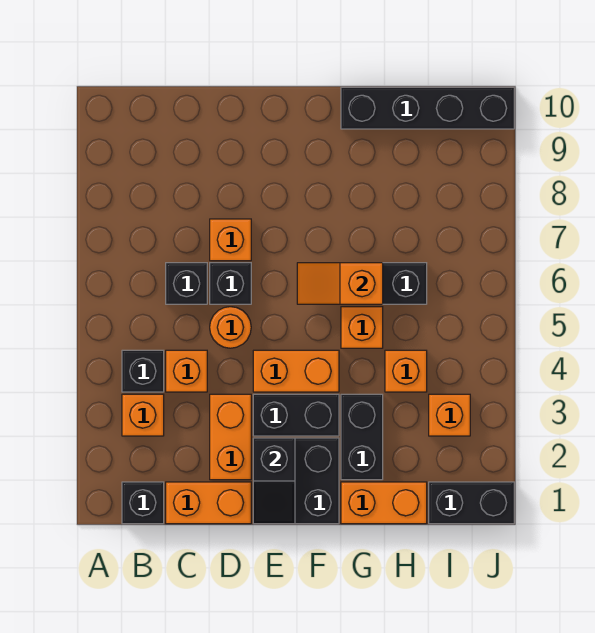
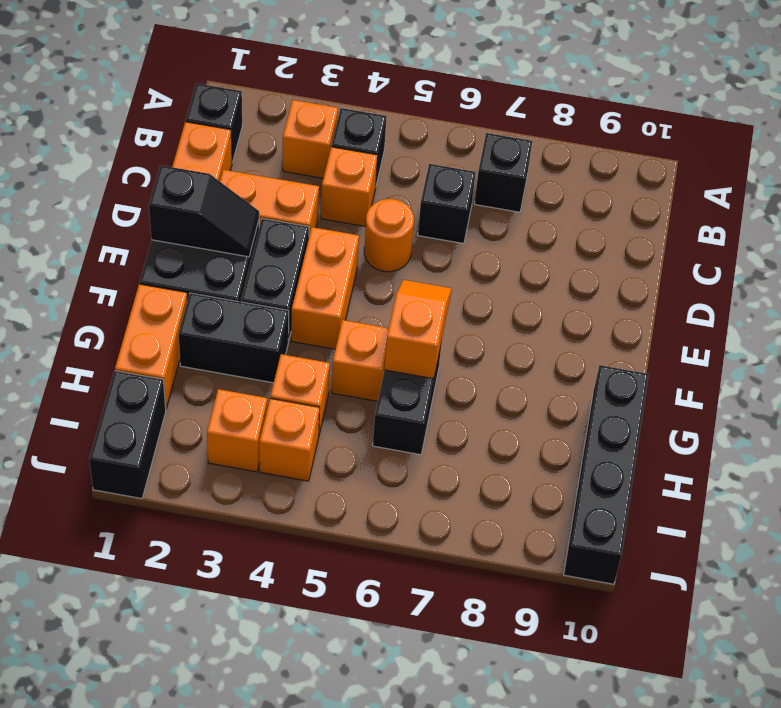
black brick D6 level 1 -> black brick B7 level 1
orange brick D7 level 1 -> orange brick I4 level 1
black slope E1:E2 level 2 top 2 -> black slope E1:E2 level 2 top 1

